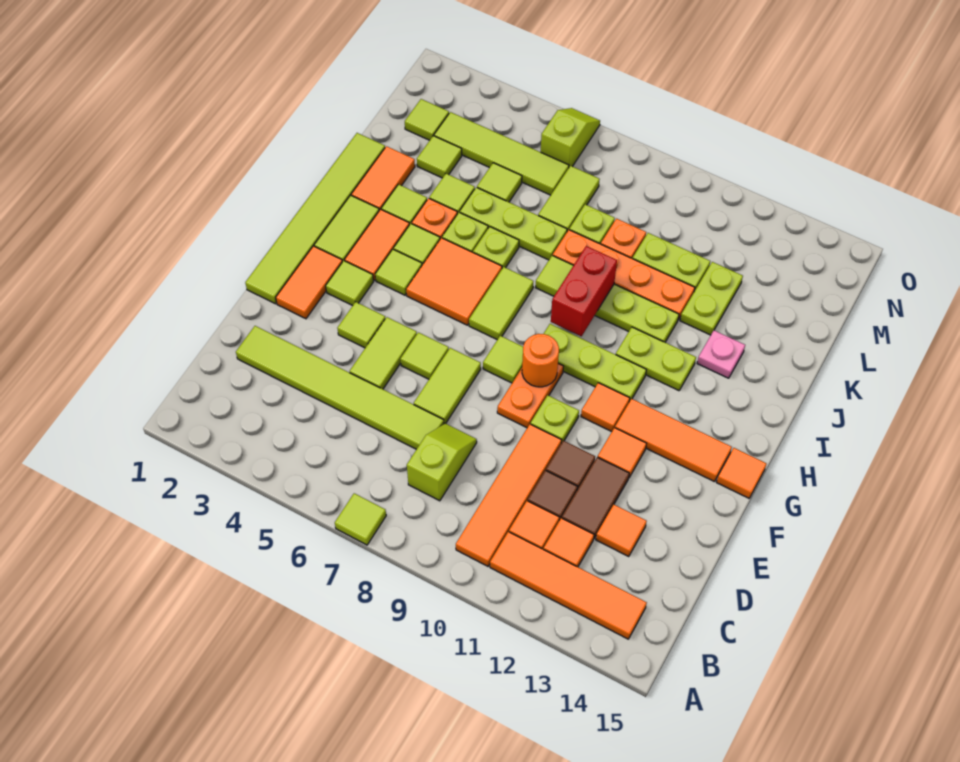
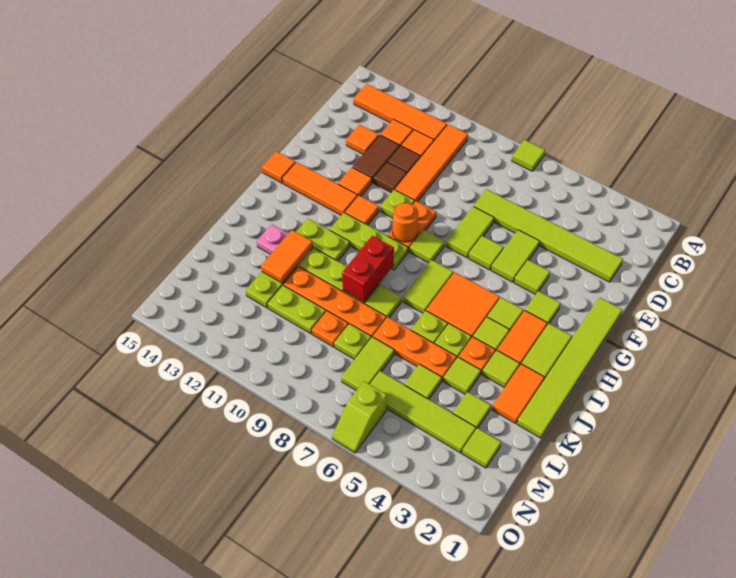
lime slope C8:D8 level 1 top C -> none
orange tile F2:G2 level 1 -> orange tile J12:K12 level 2
lime plate K5:K7 level 1 -> orange plate K5:K7 level 1

